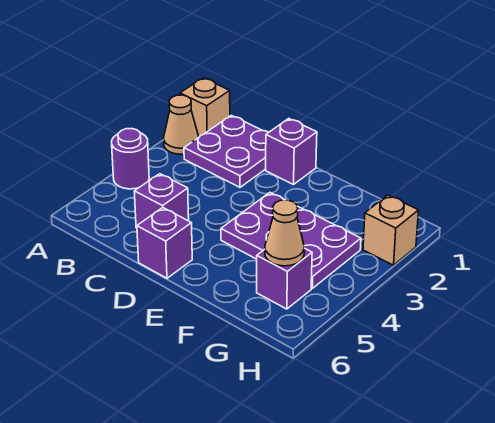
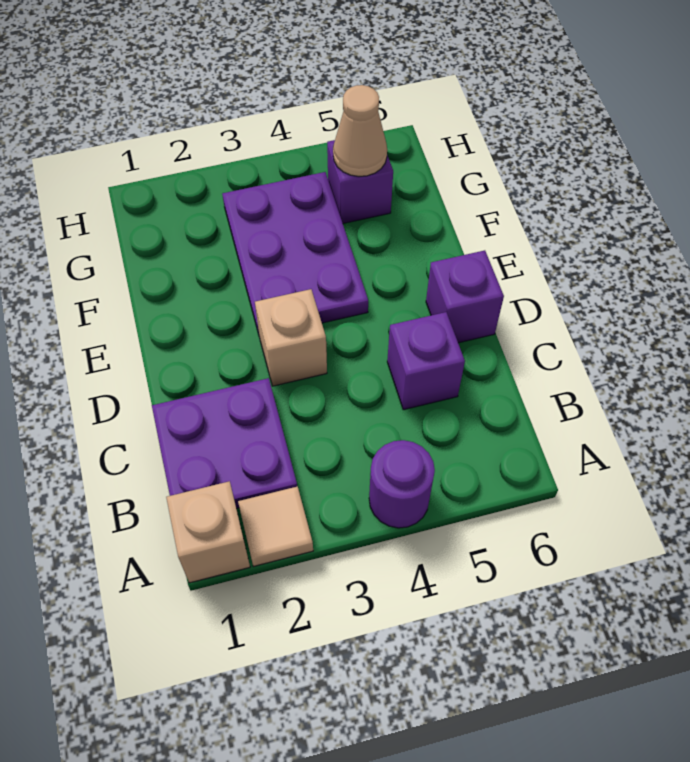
tan cone A2 level 1 -> tan tile A2 level 1
purple brick D1 level 1 -> none
tan brick H2 level 1 -> tan brick D3 level 1

